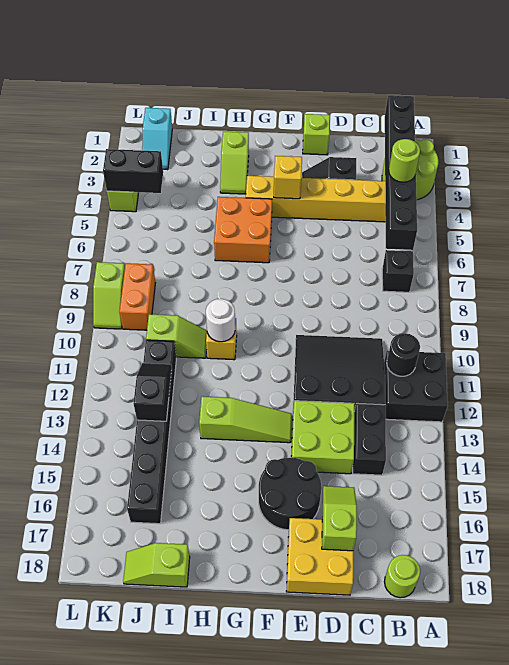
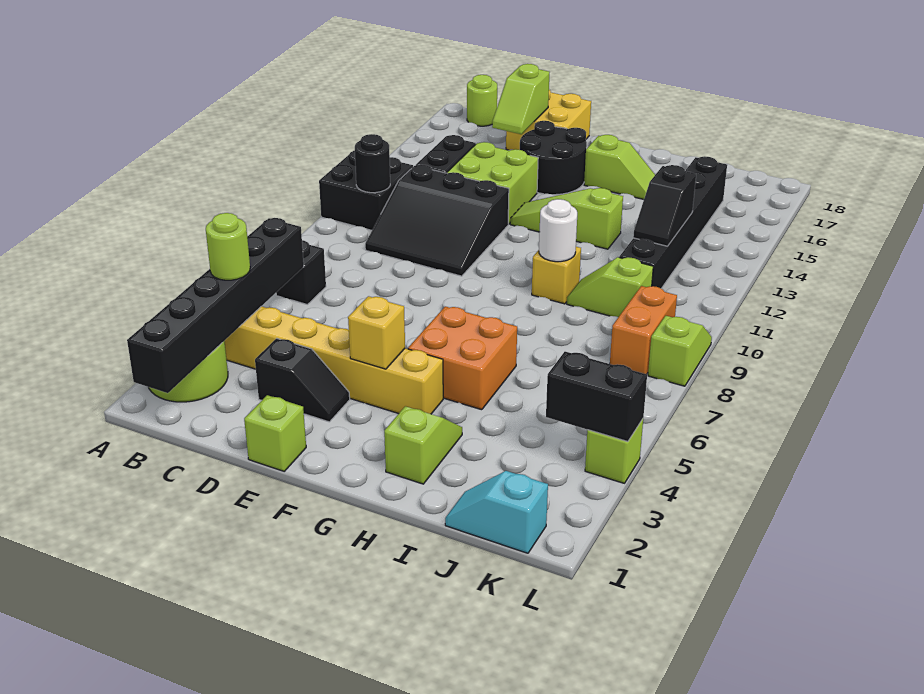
lime slope I18:J18 level 1 top I -> lime slope G16:H16 level 1 top G
cyan slope K1:K2 level 1 top 1 -> cyan slope J1:K1 level 1 top K

